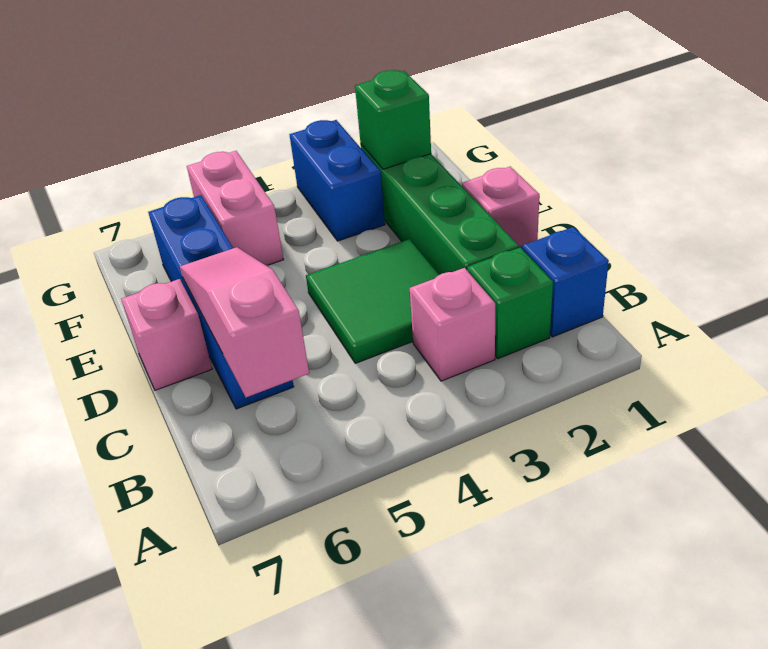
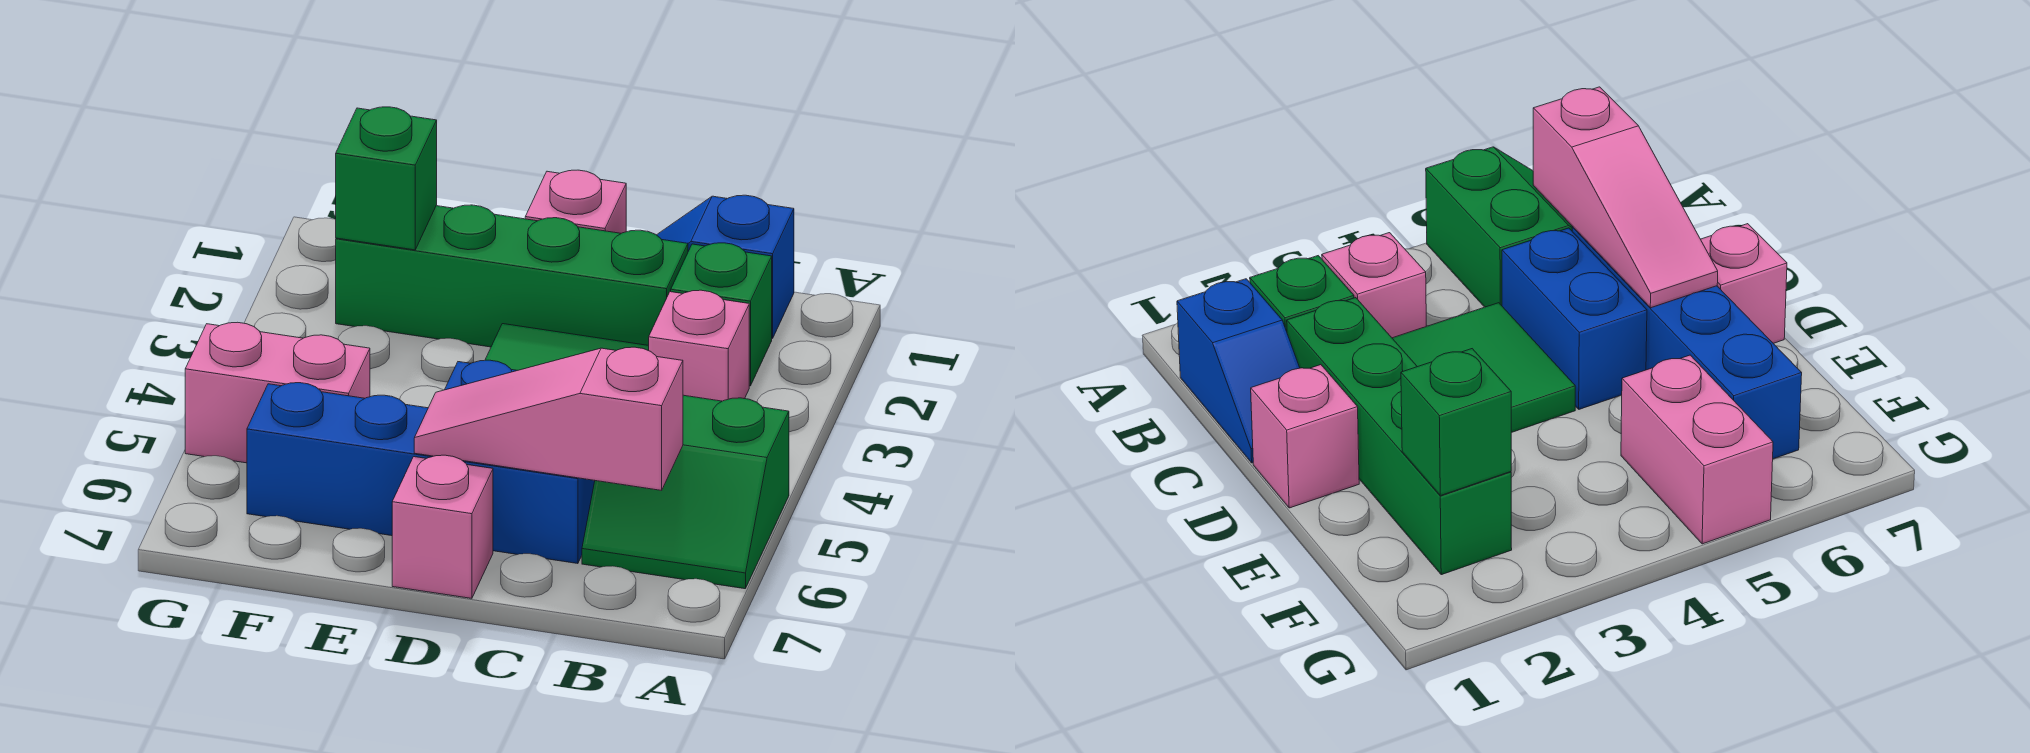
none -> green slope A5:B6 level 1 top 5
blue brick F3:G3 level 1 -> blue brick C5:D5 level 1

